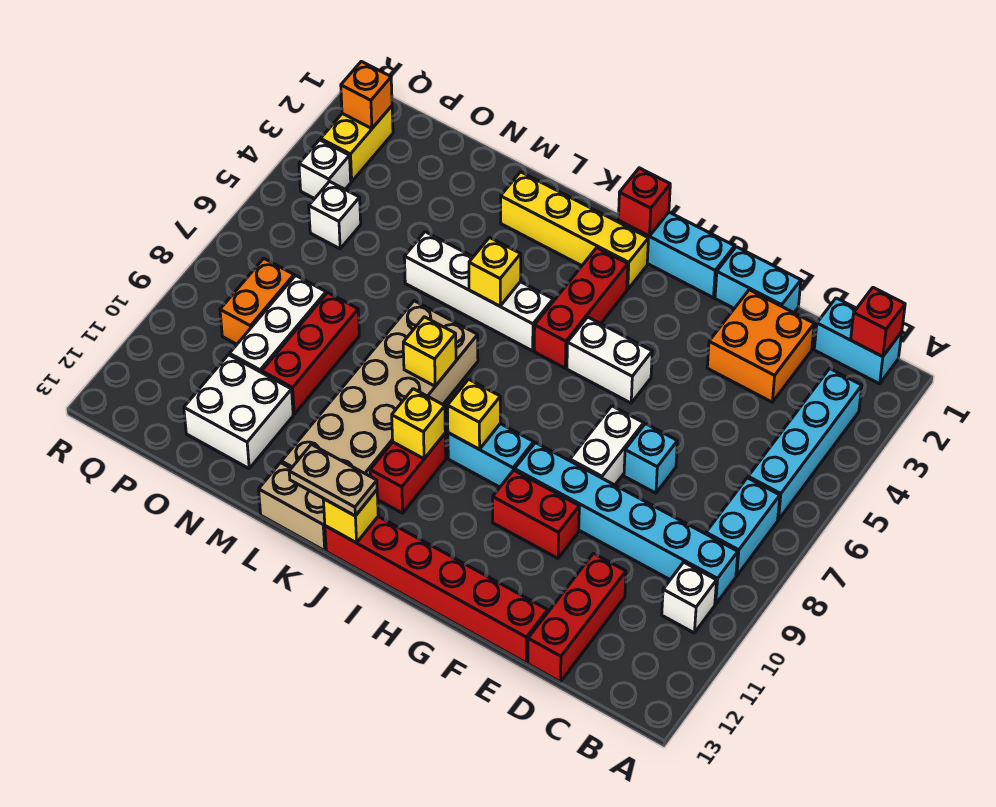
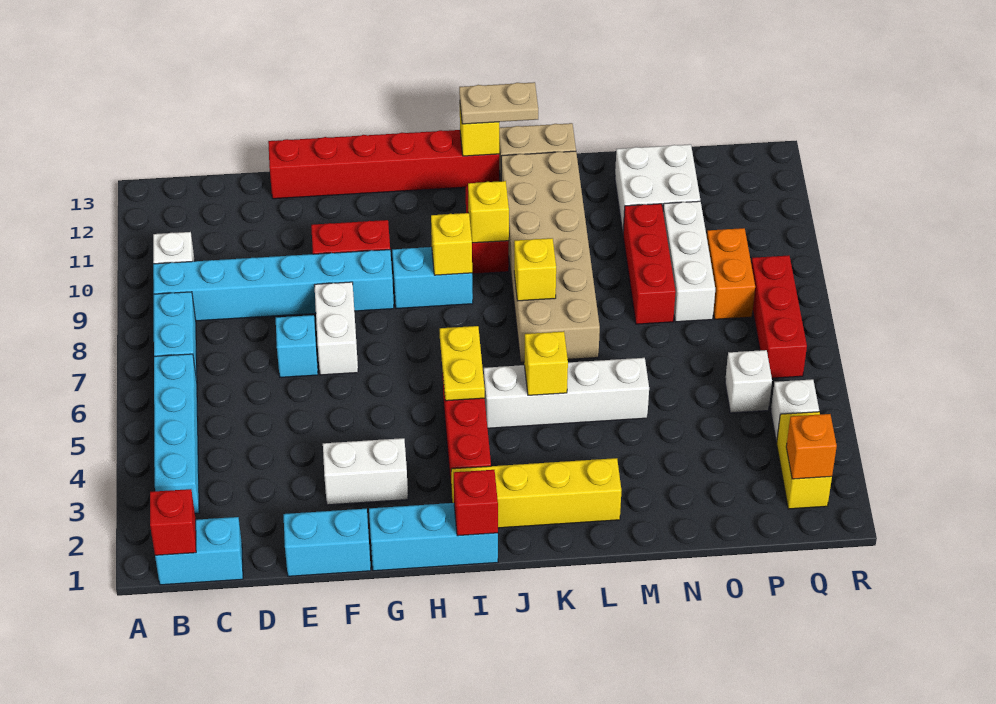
orange brick D2:E3 level 1 -> none
red brick D11:D13 level 1 -> red brick Q6:Q8 level 1
white brick G5:H5 level 1 -> white brick F3:G3 level 1
none -> yellow plate I5:I6 level 2

